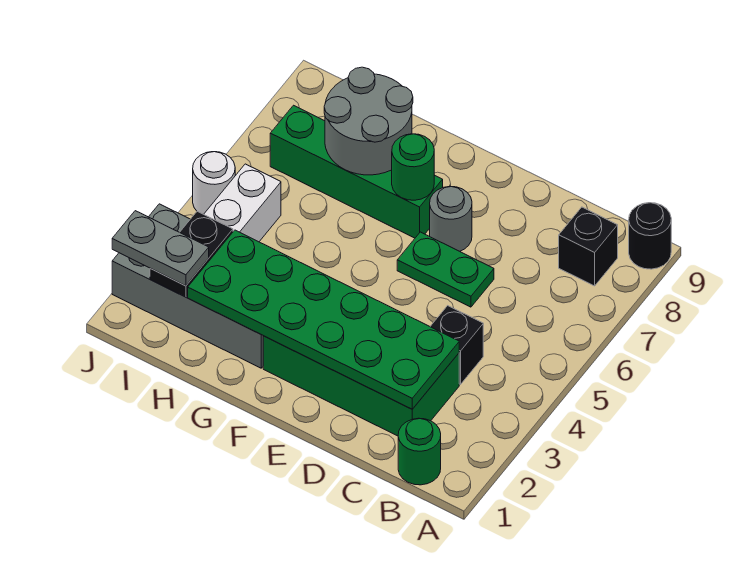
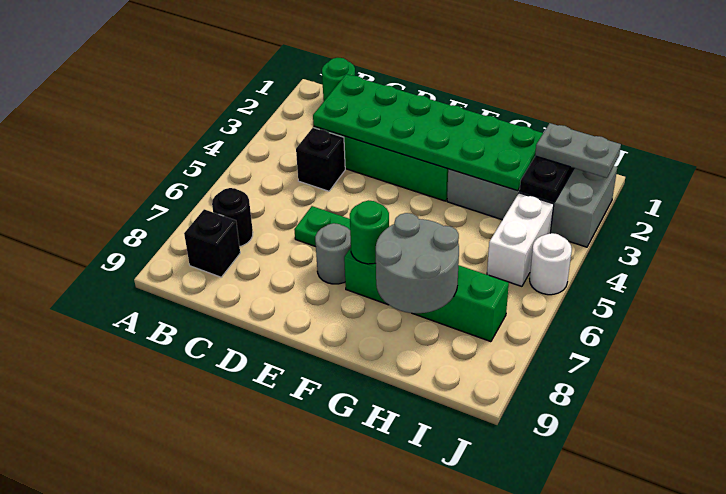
black round brick A9 level 1 -> black round brick B7 level 1

